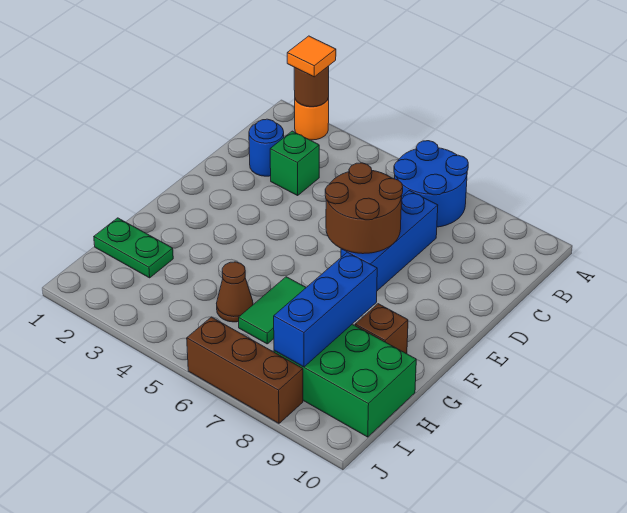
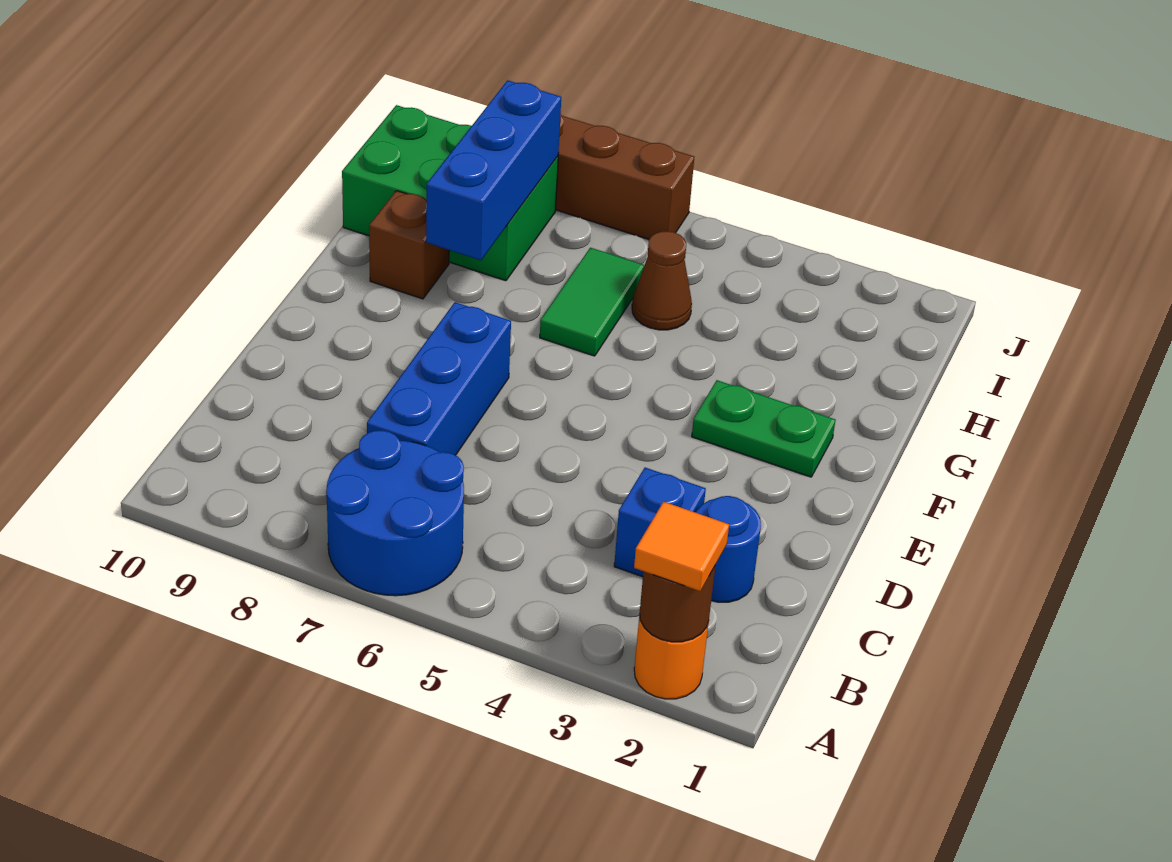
green brick C3 level 1 -> blue brick C3 level 1
brown round brick D6:E7 level 2 -> none
green plate H1:H2 level 1 -> green plate F2:F3 level 1

